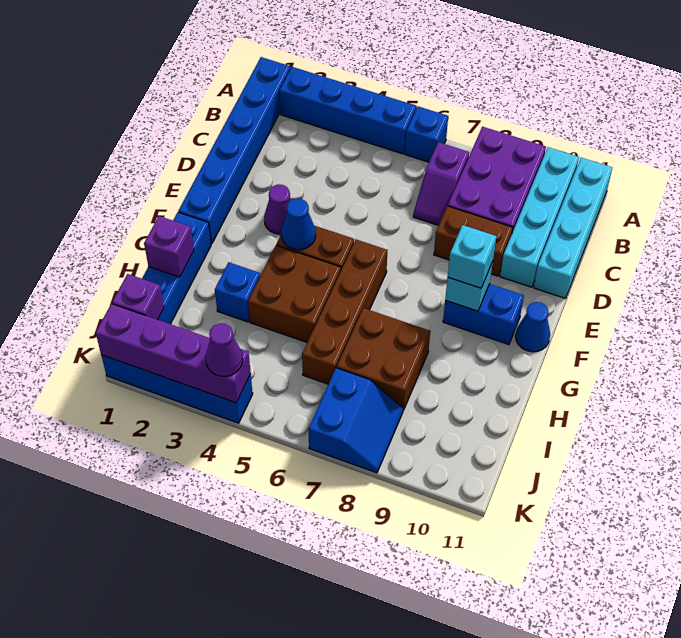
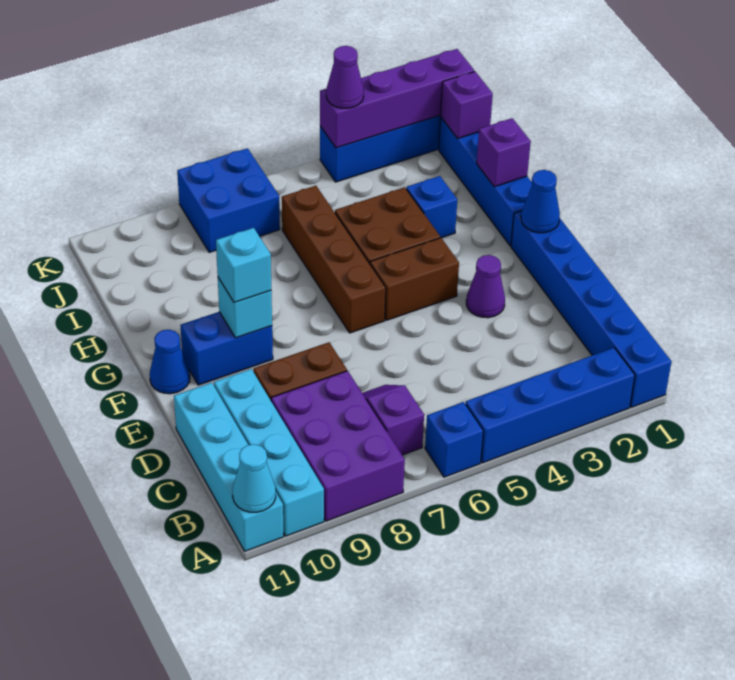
none -> cyan cone A11 level 2
blue cone F4 level 2 -> blue cone F1 level 2
brown brick H7:I8 level 1 -> none
blue slope J7:K8 level 1 top 7 -> blue brick J7:K8 level 1

